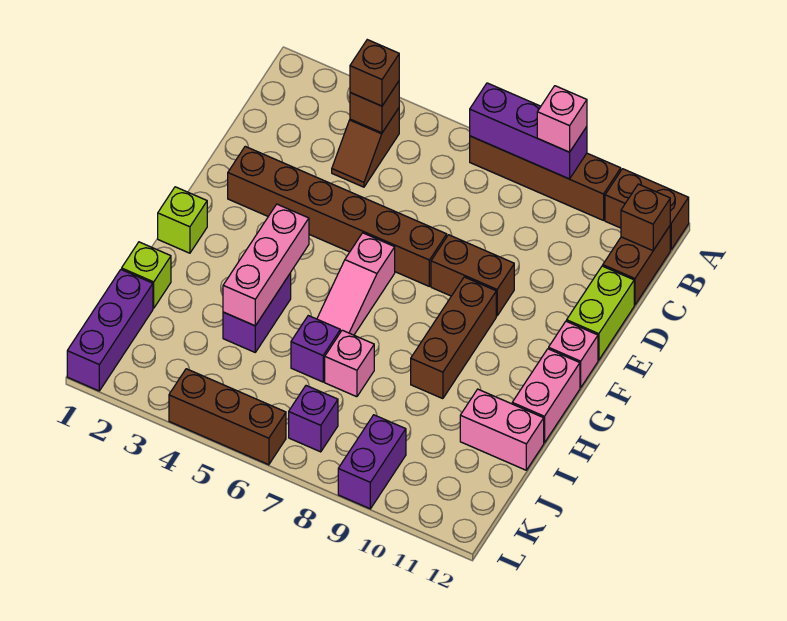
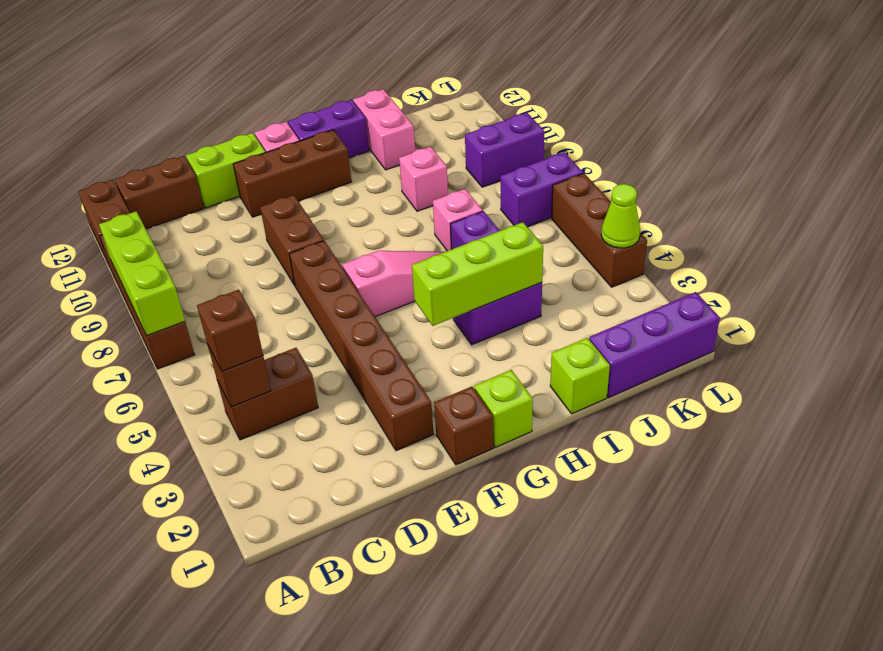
purple brick A7:A9 level 2 -> lime brick A7:A9 level 2
pink brick A9 level 3 -> pink brick I9 level 1
brown slope B4:C4 level 1 top B -> brown brick B4:C4 level 1
brown brick B12 level 2 -> brown brick F1 level 1
brown brick F9:H9 level 1 -> brown brick E11:G11 level 1
pink brick G4:I4 level 2 -> lime brick G4:I4 level 2
pink brick G12:H12 level 1 -> purple brick G12:H12 level 1
purple brick K7 level 1 -> purple brick K7:L7 level 1
none -> lime cone L4 level 2

